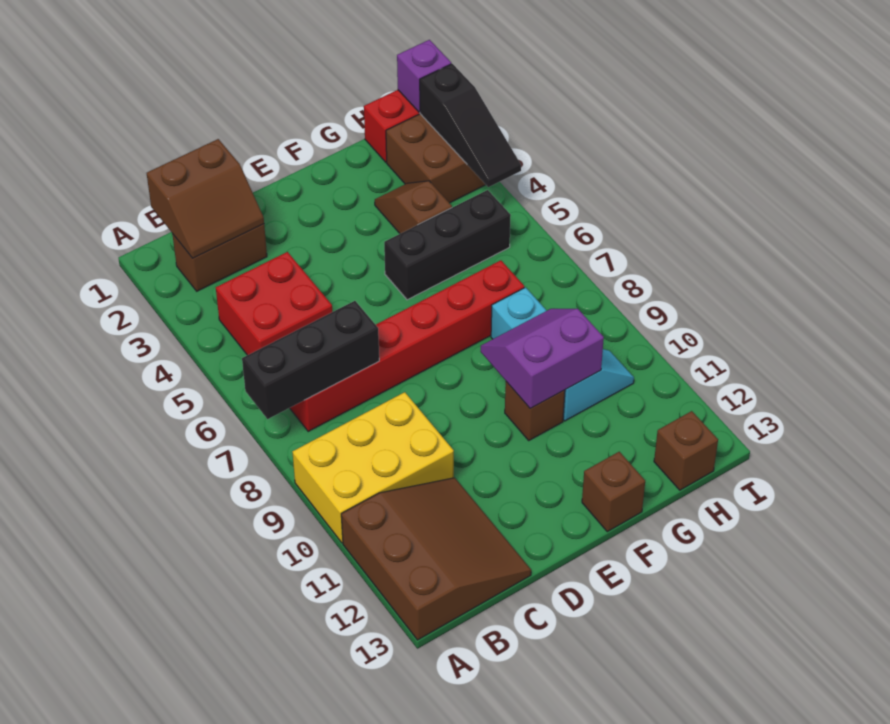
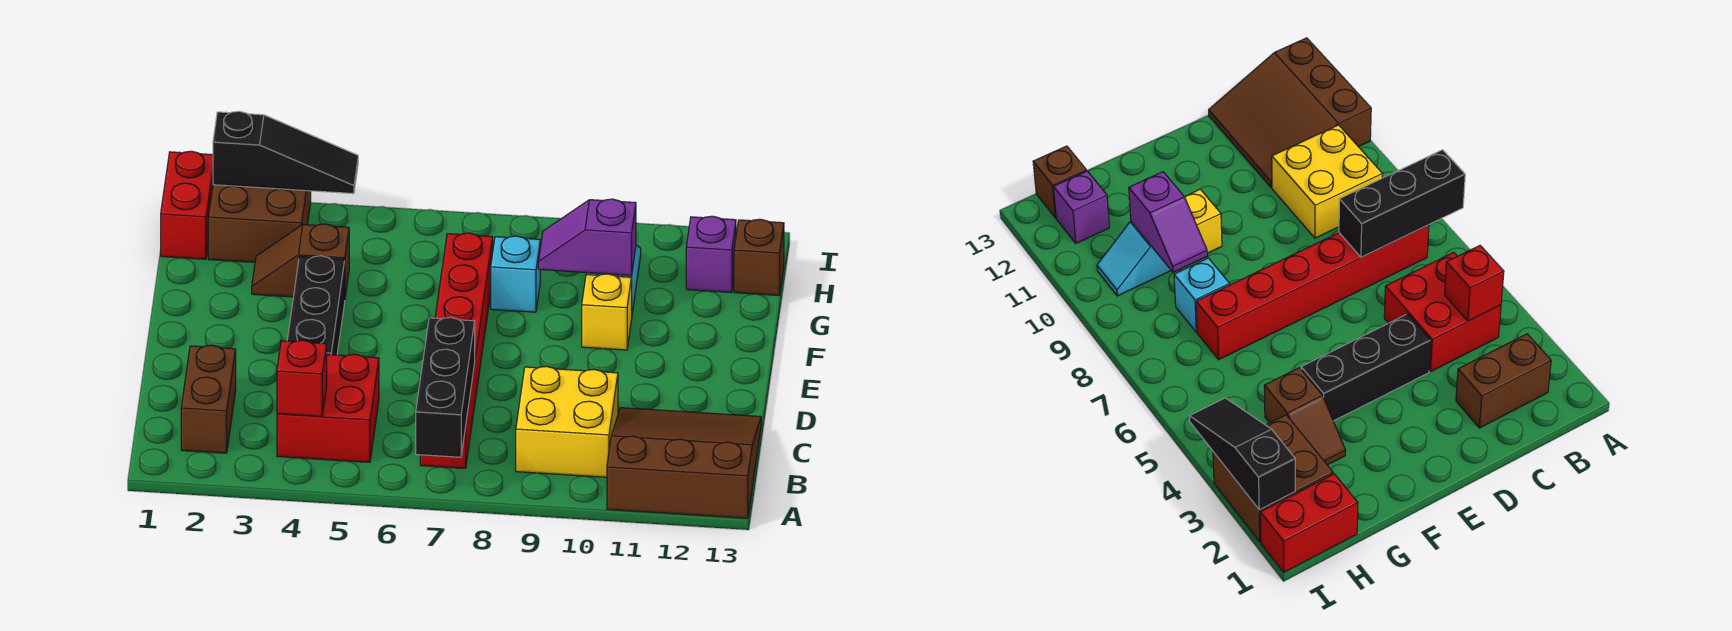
yellow brick A9:C10 level 1 -> yellow brick B9:C10 level 1
brown slope B1:C2 level 2 top 1 -> none
none -> red brick B4 level 2
black brick F5:H5 level 1 -> black brick D4:F4 level 1
purple slope F9:G10 level 2 top 10 -> purple slope G9:G10 level 2 top 10
brown brick F10 level 1 -> yellow brick F10 level 1
brown brick F13 level 1 -> none
purple brick I1 level 2 -> purple brick H12 level 1

